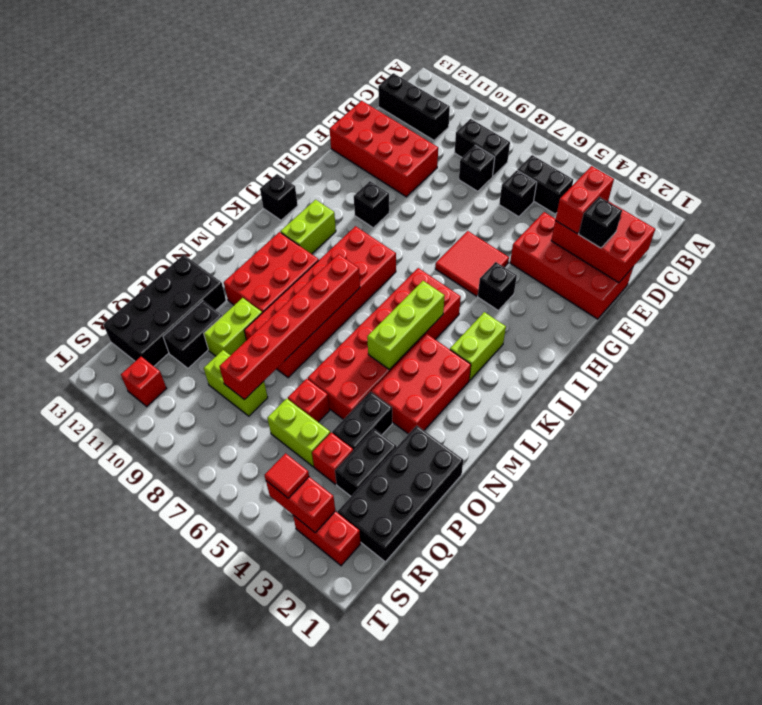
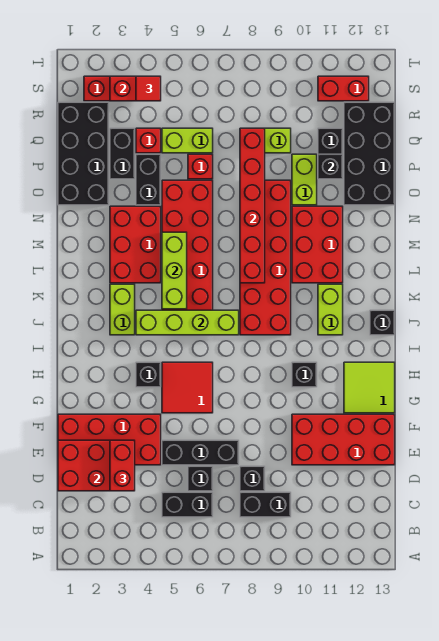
black brick C11:C13 level 1 -> black brick E5:E7 level 1
black brick E2 level 3 -> black brick P11 level 2
none -> lime tile G12:H13 level 1
none -> lime brick J4:J7 level 2
red brick S11 level 1 -> red brick S11:S12 level 1

